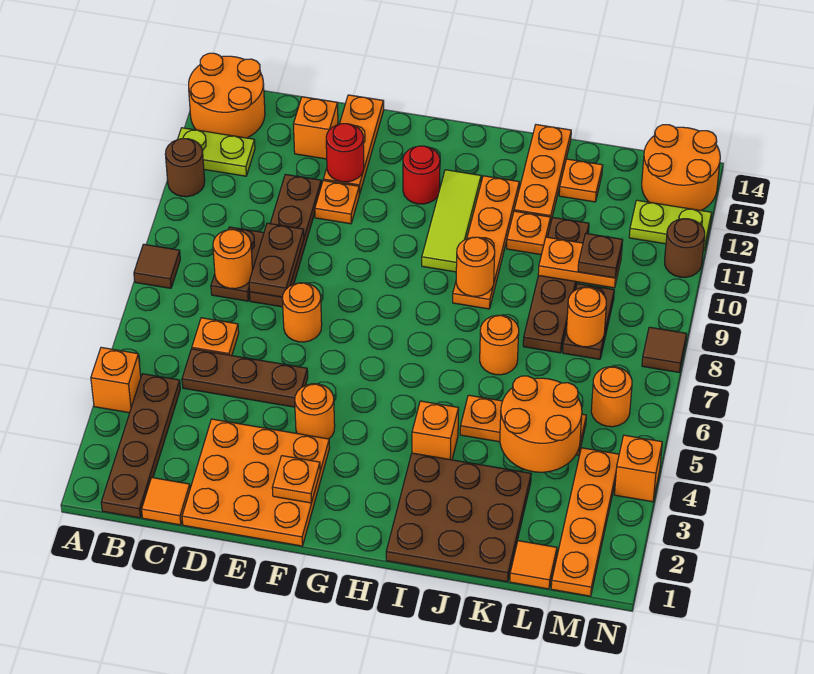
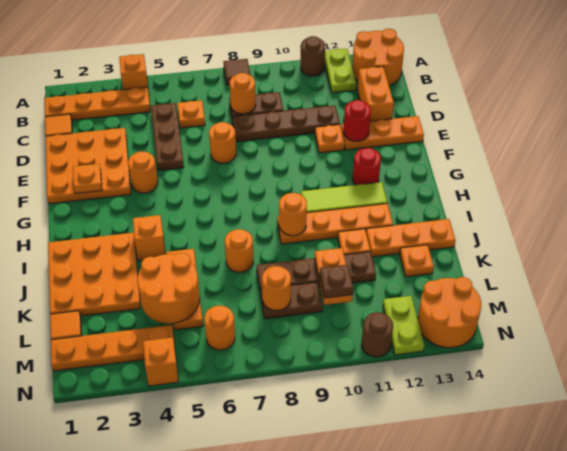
brown plate B1:B4 level 1 -> orange plate B1:B4 level 1
brown plate D8:D9 level 2 -> none
orange brick D13 level 1 -> orange brick C13:D13 level 1
brown plate I1:K3 level 1 -> orange plate I1:K3 level 1
brown tile N8 level 1 -> none

